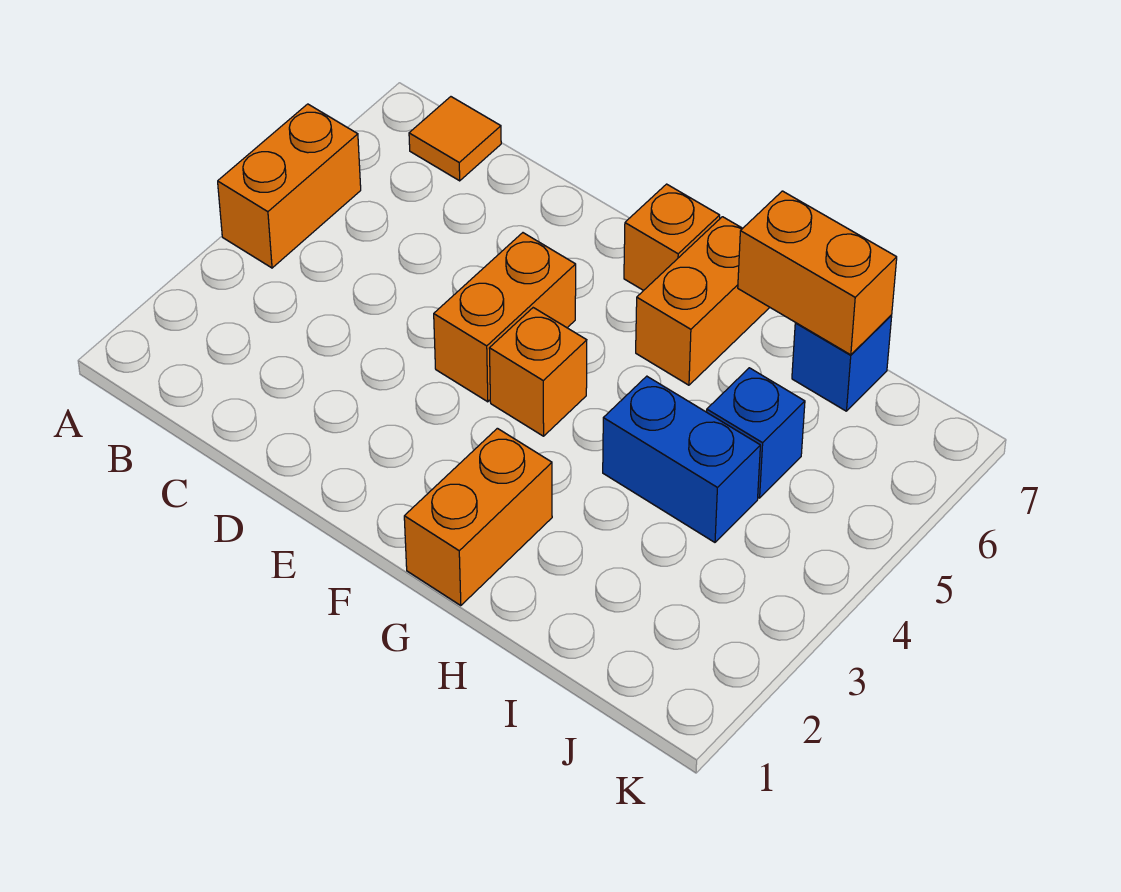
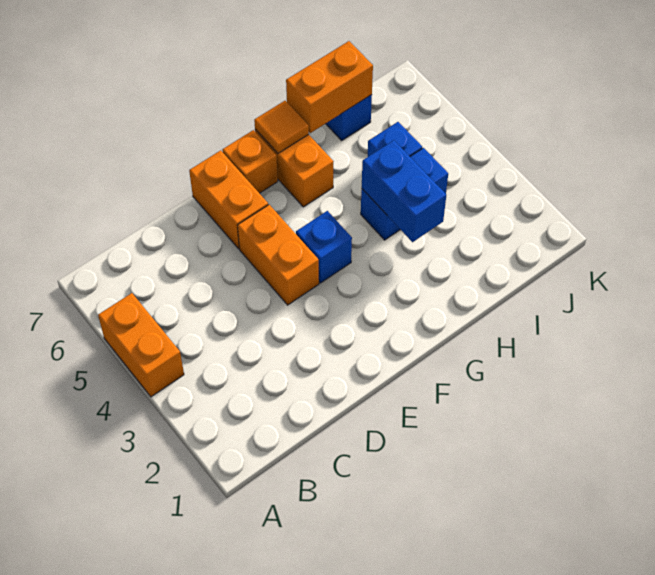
orange tile B7 level 1 -> orange tile G7 level 2
orange brick F4 level 1 -> blue brick F4 level 1
orange brick G1:G2 level 1 -> orange brick E6:E7 level 1
none -> blue brick H3:H4 level 2

